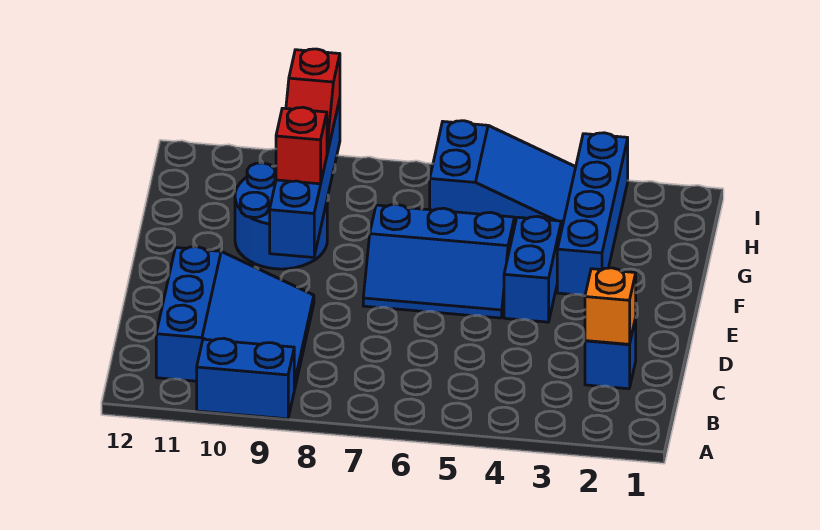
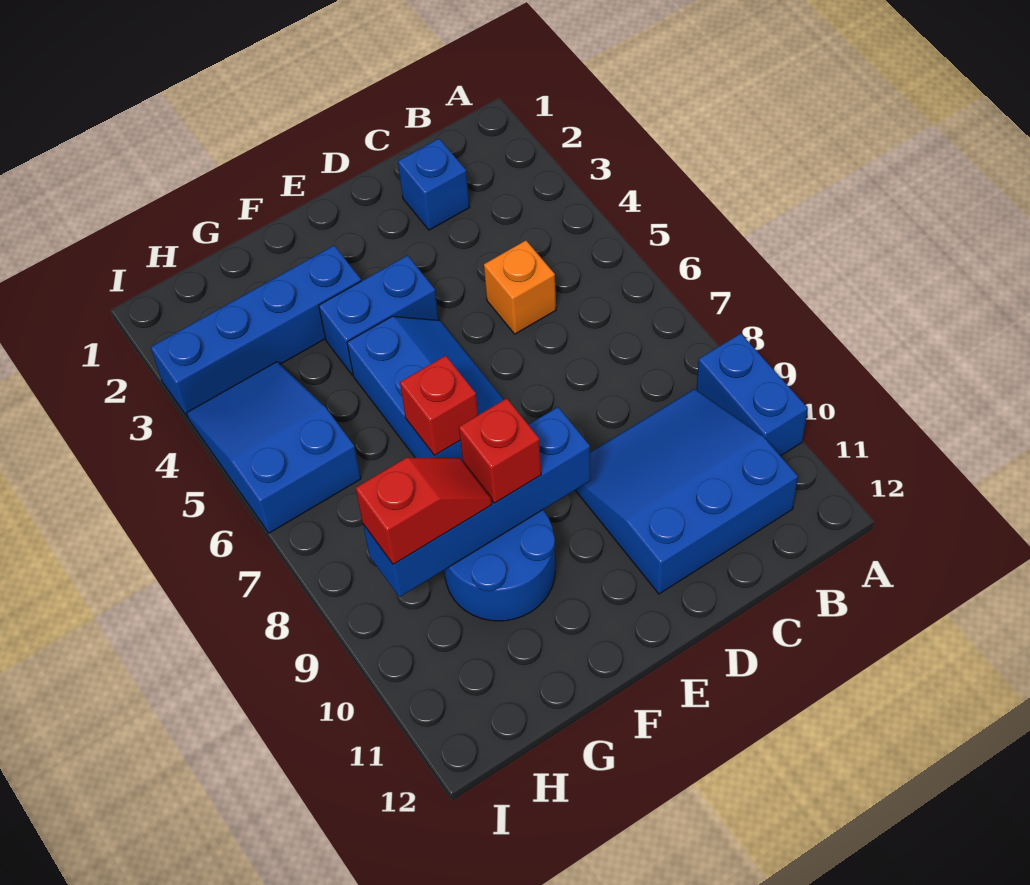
orange brick C2 level 2 -> orange brick C5 level 1
none -> red brick F7 level 2

